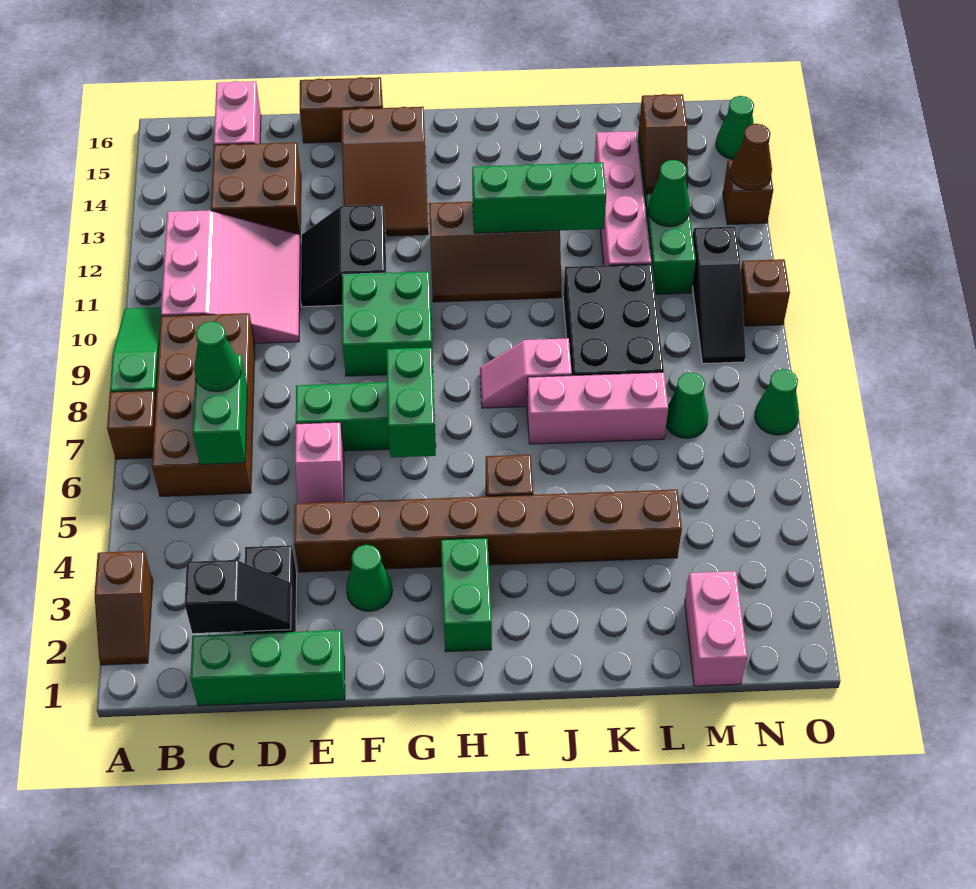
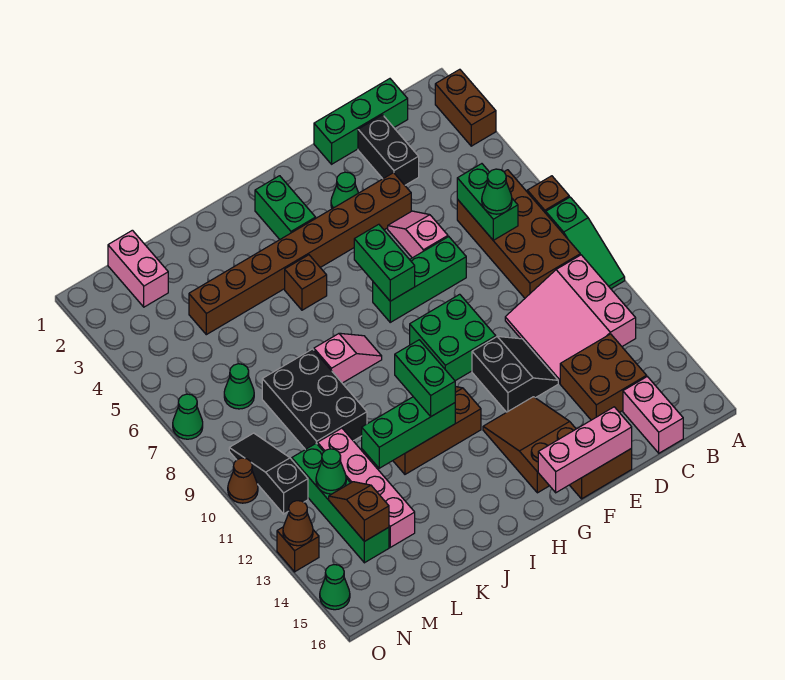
brown slope A2:A3 level 1 top 3 -> brown brick A2:A3 level 1
black slope C2:D2 level 2 top C -> none
none -> green brick I11:I12 level 3
pink brick J7:L7 level 1 -> pink brick E16:G16 level 2
brown brick O10 level 1 -> brown cone O10 level 1

